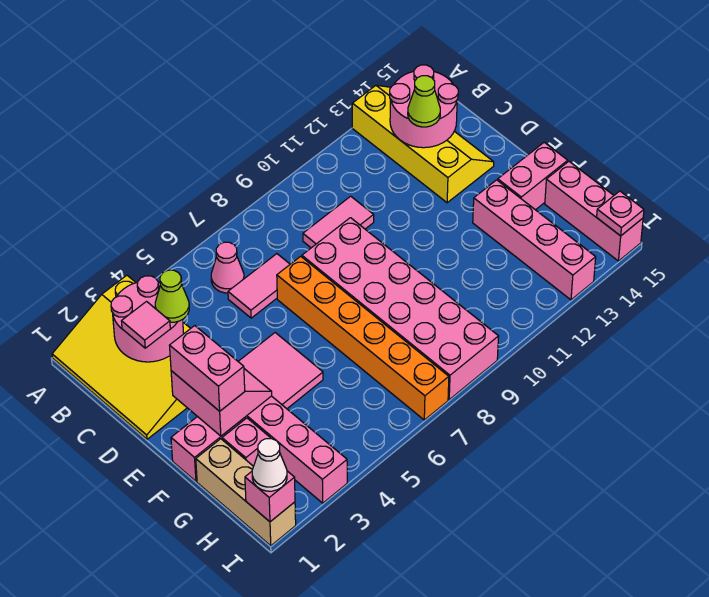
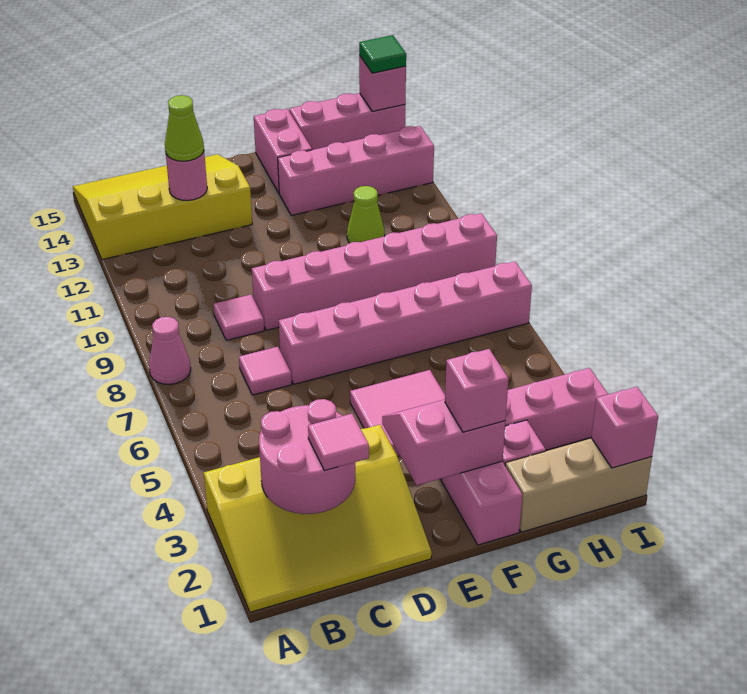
yellow slope A13:D14 level 1 top 13 -> yellow slope A13:D15 level 1 top 13
pink cone B6 level 1 -> pink cone A8 level 1
pink round brick B13:C14 level 2 -> pink round brick C13 level 2
lime cone C3 level 3 -> lime cone G11 level 1
pink tile C6:C7 level 1 -> pink tile C7 level 1
pink tile C9:C10 level 1 -> pink tile C9 level 1
orange brick D7:I7 level 1 -> pink brick D7:I7 level 1
pink brick D8:I9 level 1 -> pink brick D9:I9 level 1
pink brick E2:F2 level 3 -> pink brick F2 level 3
white cone I1 level 3 -> none
pink plate I15 level 2 -> pink brick I15 level 2
none -> green tile I15 level 3

